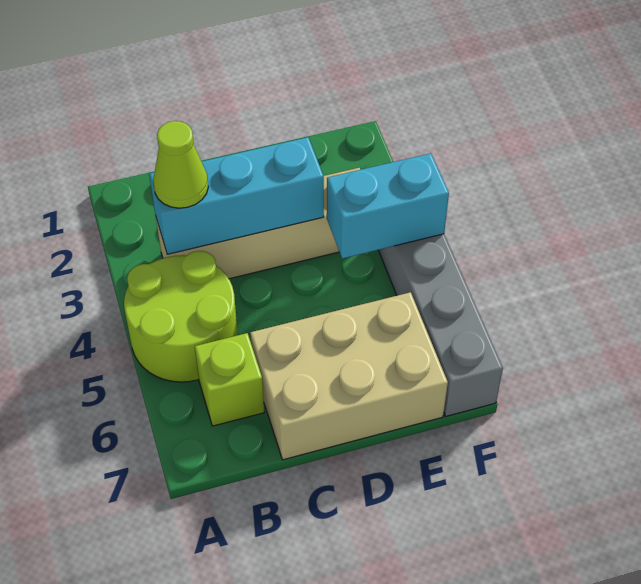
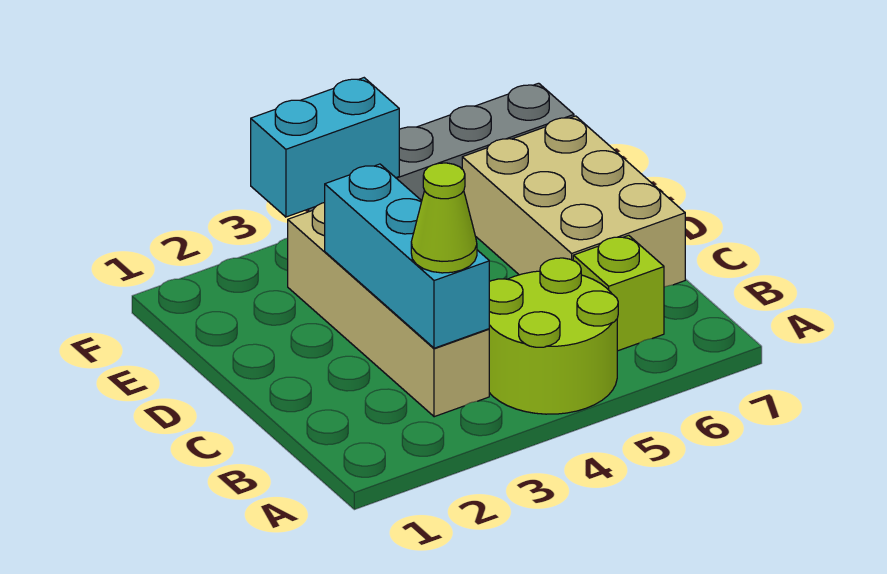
cyan brick E4:F4 level 2 -> cyan brick F3:F4 level 2

